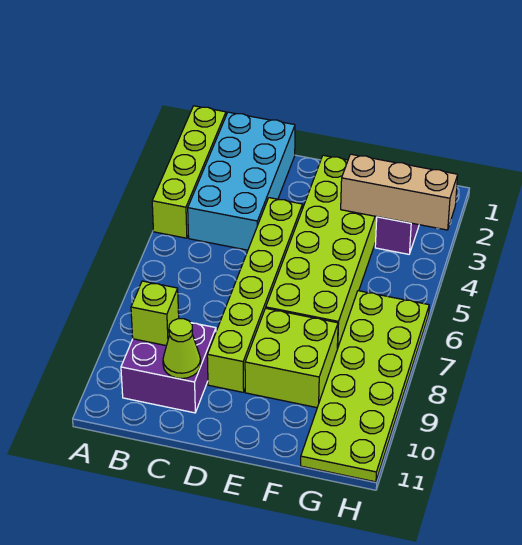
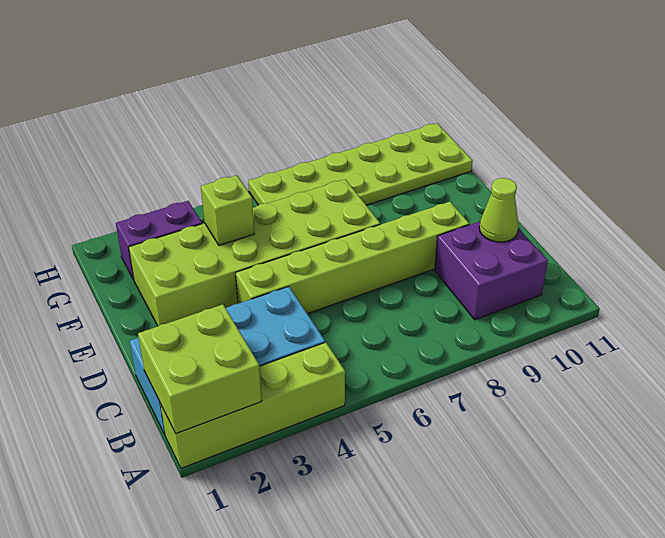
lime brick B9 level 2 -> lime brick F4 level 2
lime brick E8:F9 level 1 -> lime brick A1:B2 level 2
tan brick F3:H3 level 2 -> none

